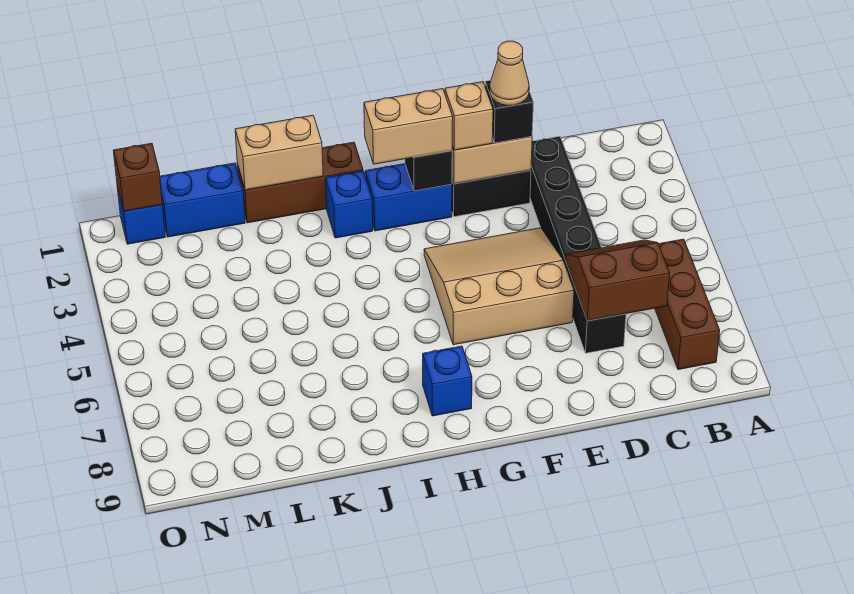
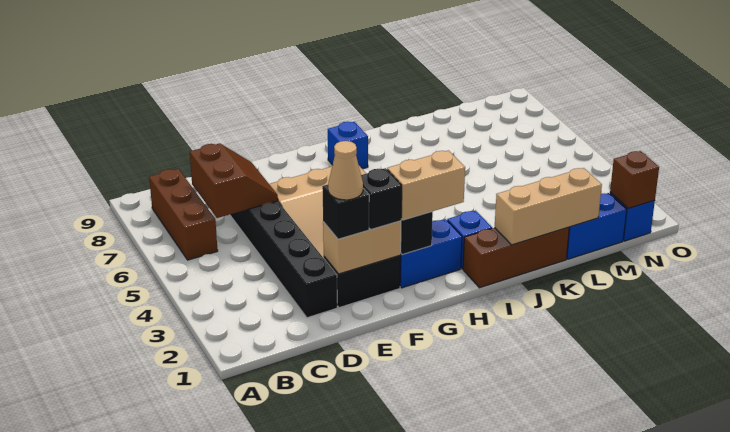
brown slope C6:D7 level 2 top 7 -> brown slope C6:D7 level 2 top C
tan brick F2 level 3 -> black brick F2 level 3
tan brick J1:K1 level 2 -> tan brick J1:L1 level 2

